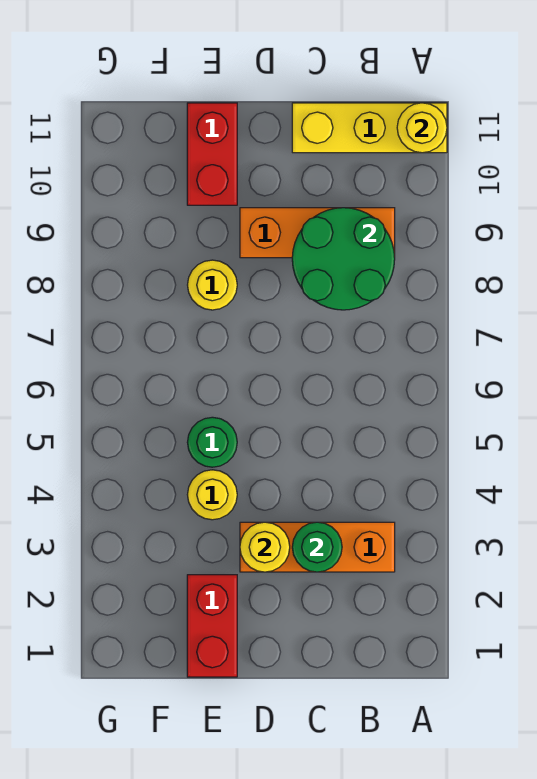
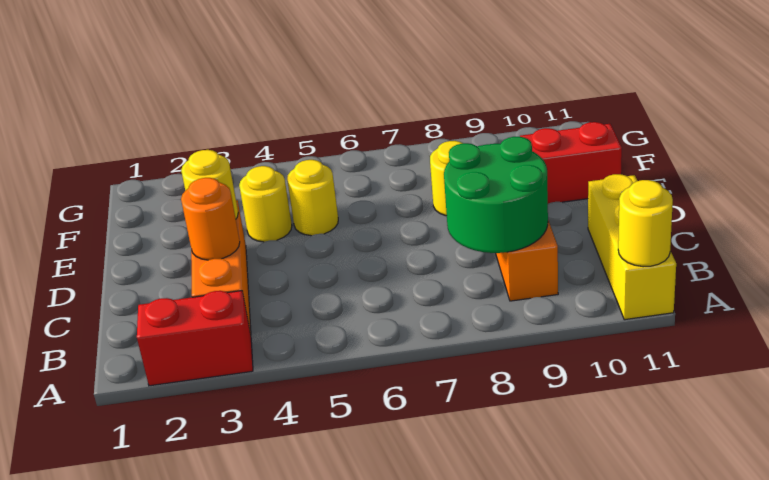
green round brick C3 level 2 -> orange round brick C3 level 2
red brick E1:E2 level 1 -> red brick A2:A3 level 1
green round brick E5 level 1 -> yellow round brick E5 level 1

